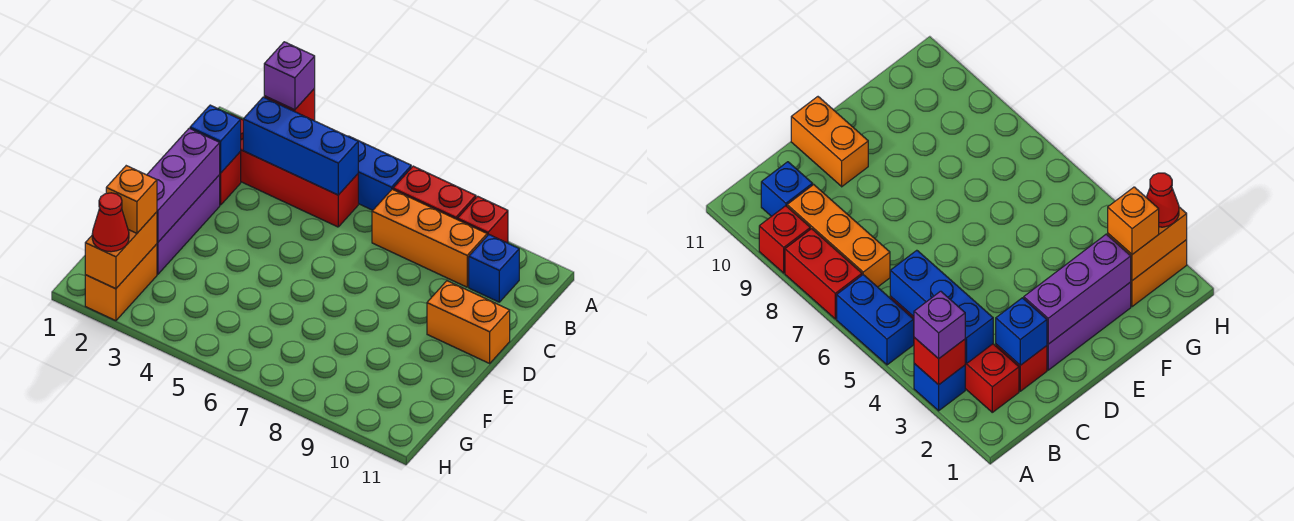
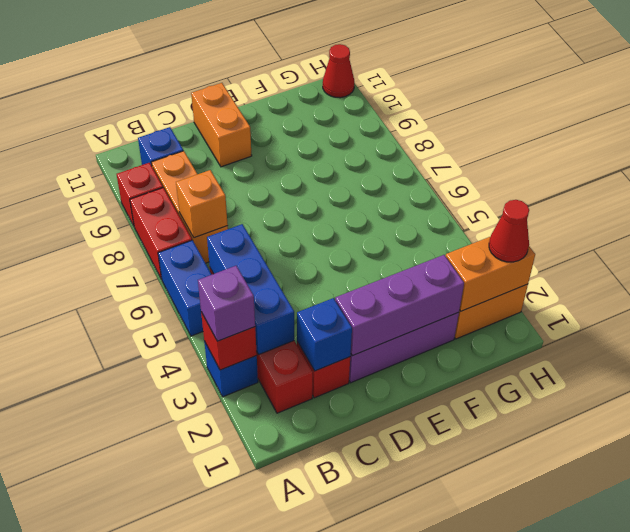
orange brick G2 level 3 -> orange brick B7 level 2
none -> red cone H11 level 1

